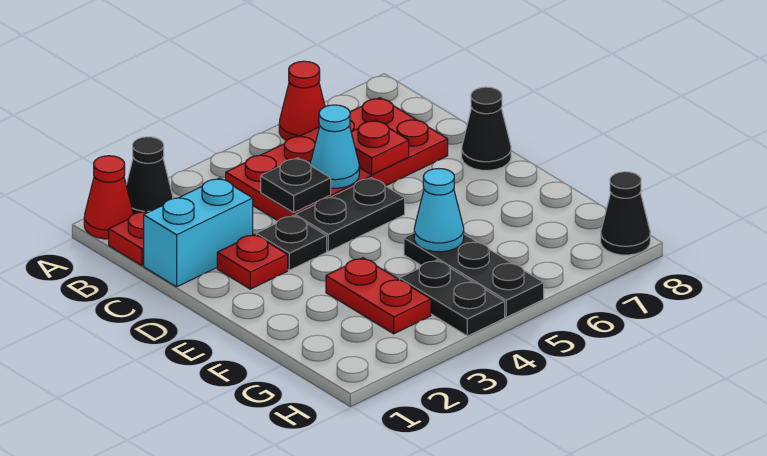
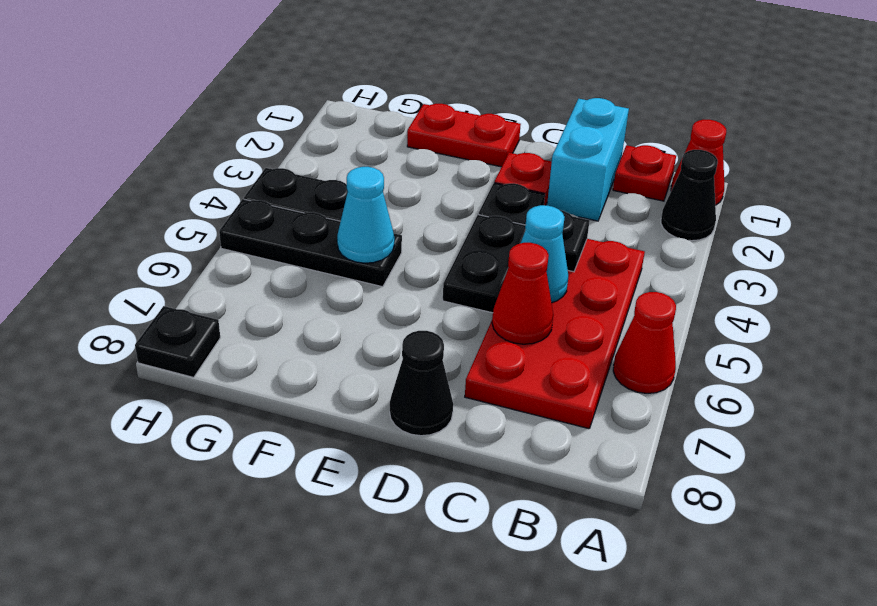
red plate C6 level 2 -> red cone C6 level 2
red plate F3:G3 level 1 -> red plate E1:F1 level 1
black cone H8 level 1 -> black plate H8 level 1

